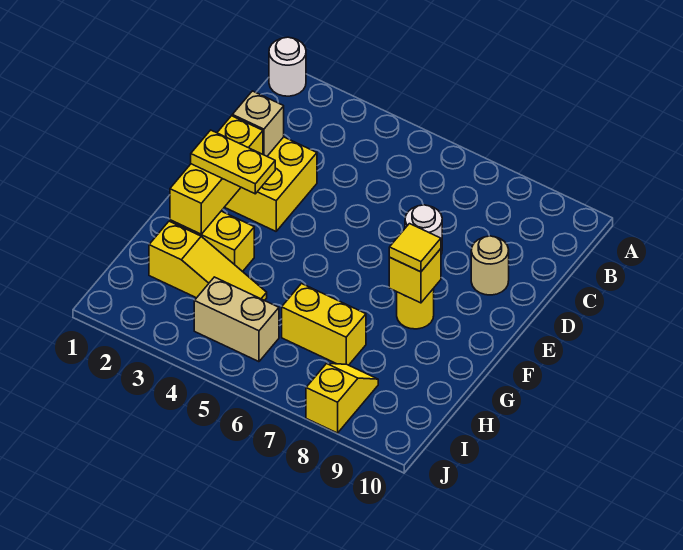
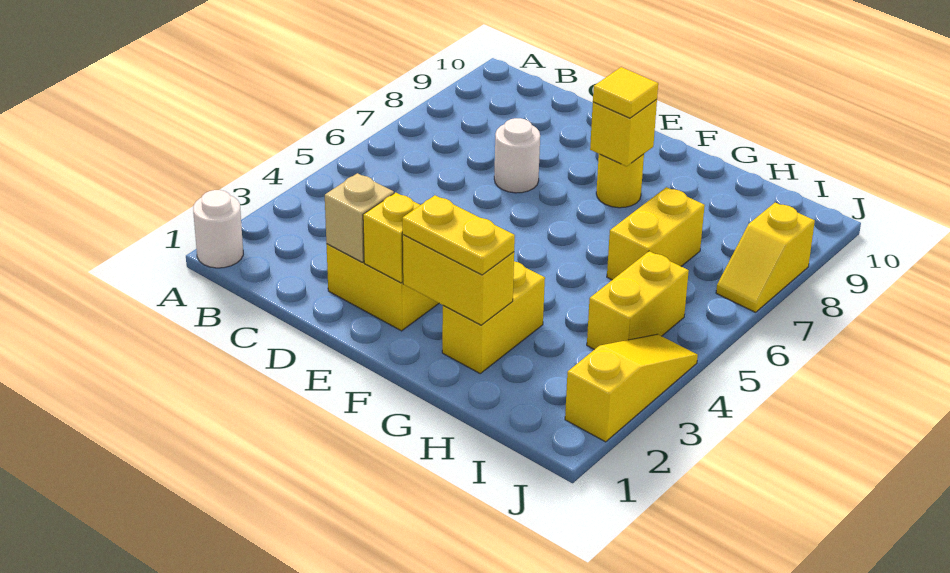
tan round brick D9 level 1 -> none
yellow plate F2:F3 level 3 -> yellow plate F2:G2 level 3
yellow slope H2:H4 level 1 top 2 -> yellow slope J2:J4 level 1 top 2
tan brick I4:I5 level 1 -> yellow brick I4:I5 level 1
yellow slope I8:J8 level 1 top J -> yellow slope J7:J8 level 1 top 8

